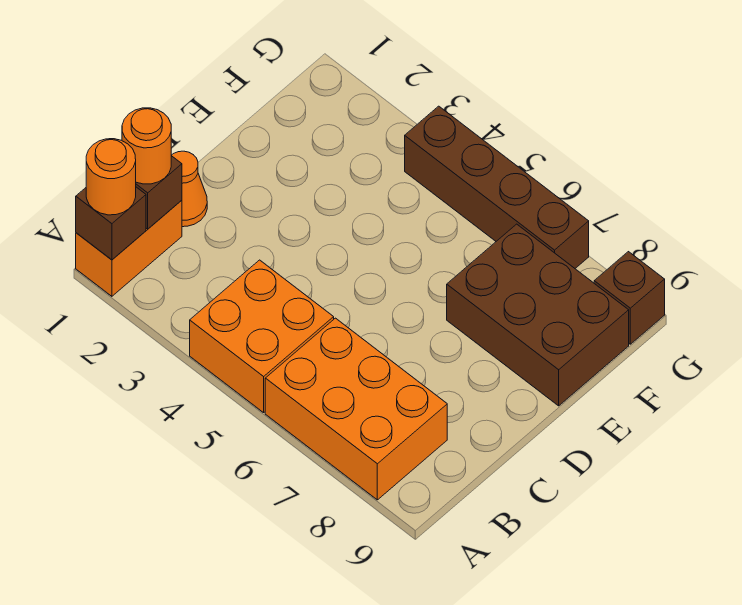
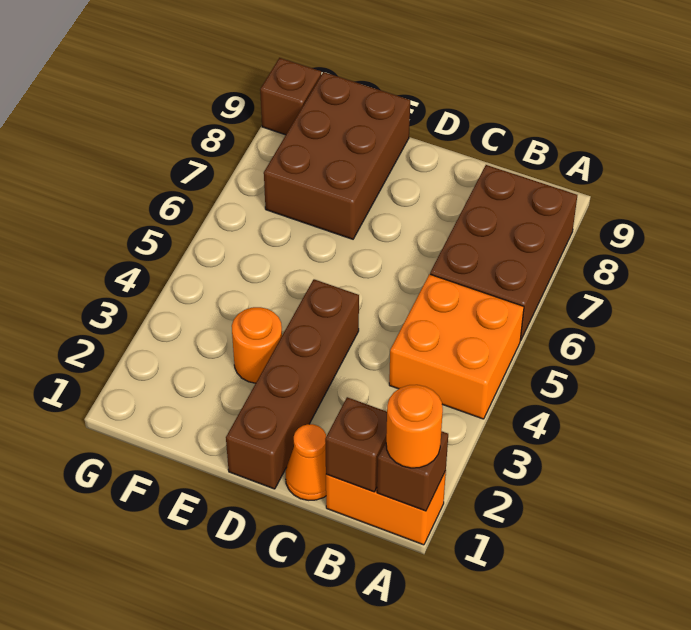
orange brick A6:B8 level 1 -> brown brick A6:B8 level 1
orange round brick B1 level 3 -> orange round brick E3 level 1
brown brick G4:G7 level 1 -> brown brick D1:D4 level 1

